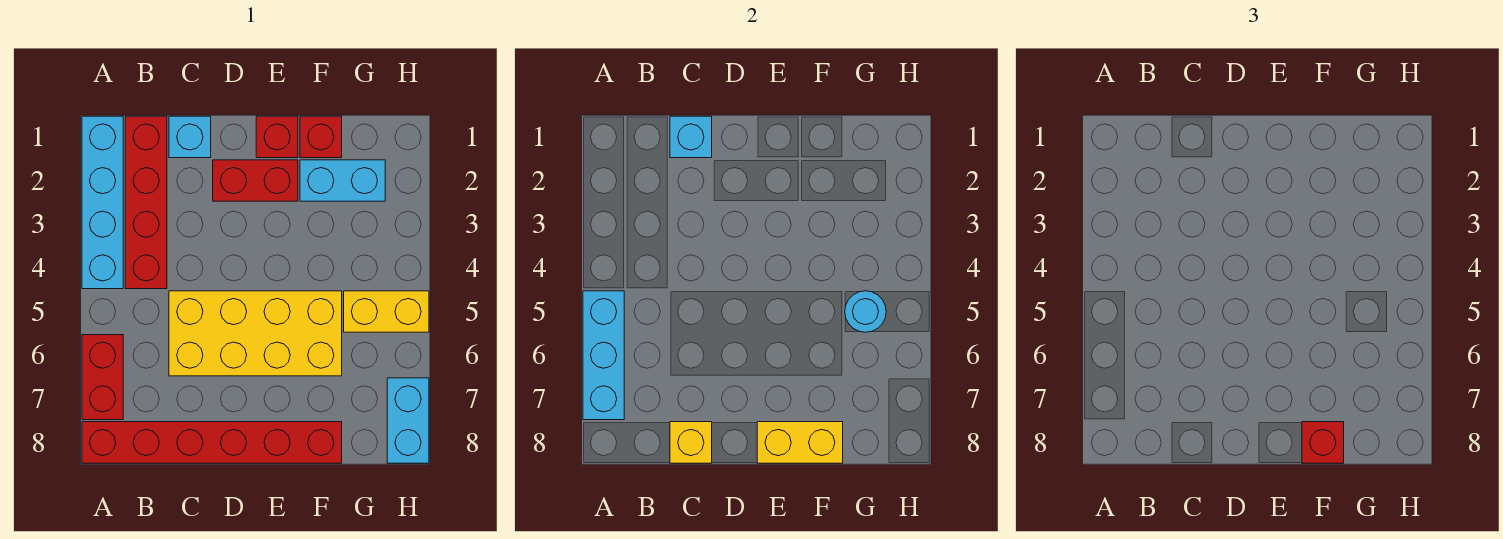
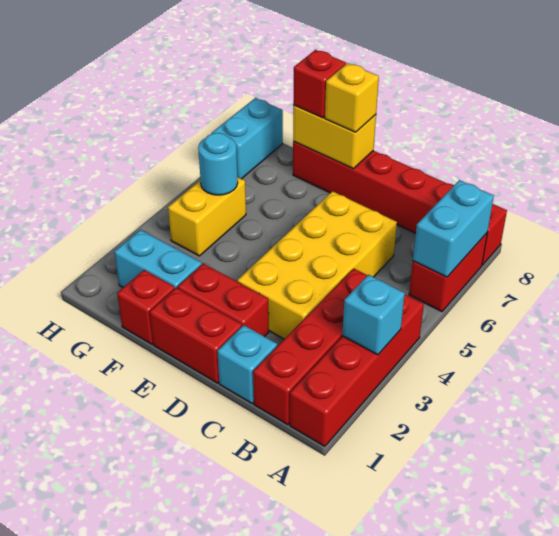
cyan brick A1:A4 level 1 -> red brick A1:A4 level 1
cyan brick A5:A7 level 2 -> cyan brick A6:A7 level 2
cyan brick C1 level 2 -> cyan brick A3 level 2
yellow brick C5:F6 level 1 -> yellow brick C3:D6 level 1
yellow brick C8 level 2 -> yellow brick E8 level 3
red brick E1 level 1 -> red brick D1:E1 level 1
yellow brick G5:H5 level 1 -> yellow brick G4:G5 level 1

